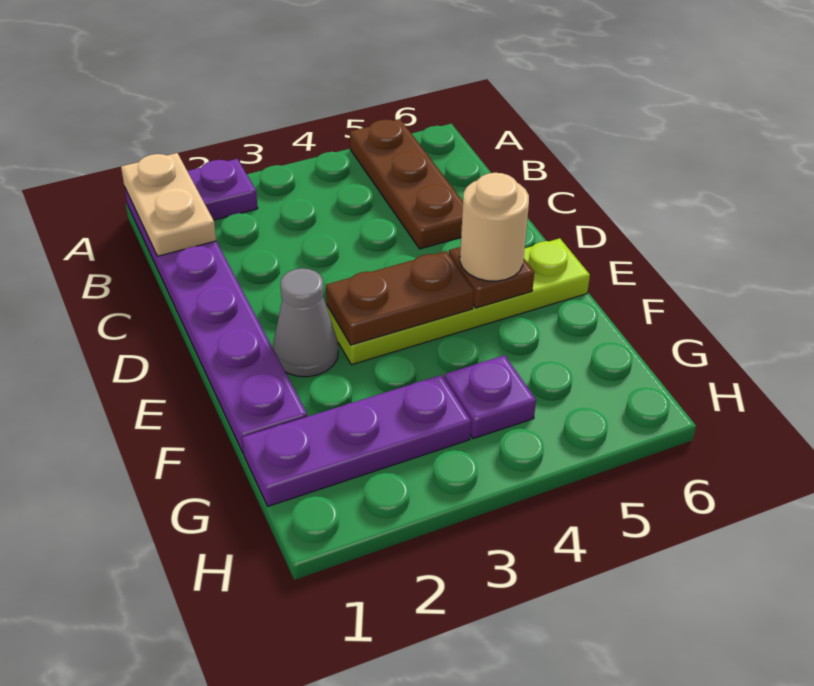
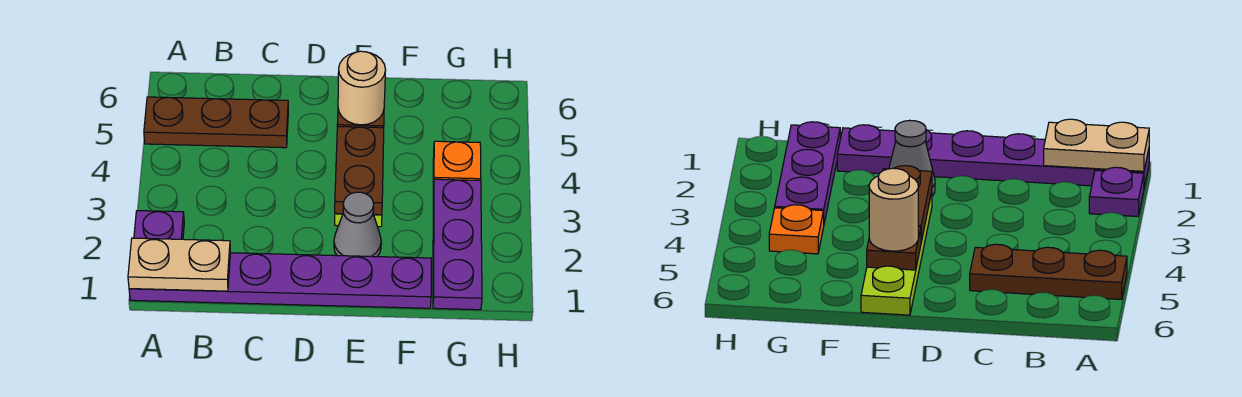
purple plate G4 level 1 -> orange plate G4 level 1

